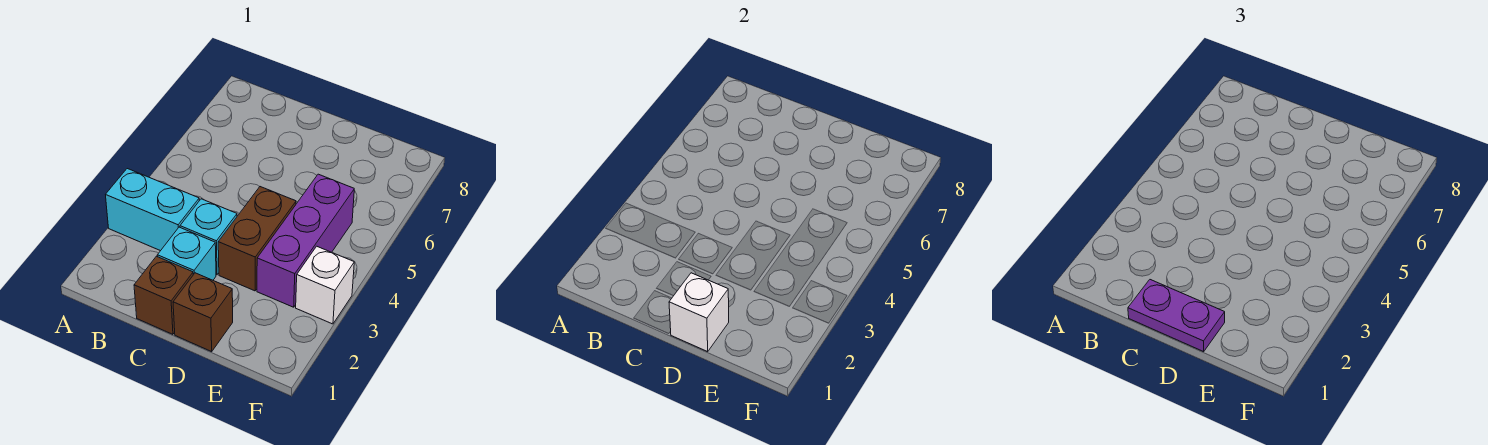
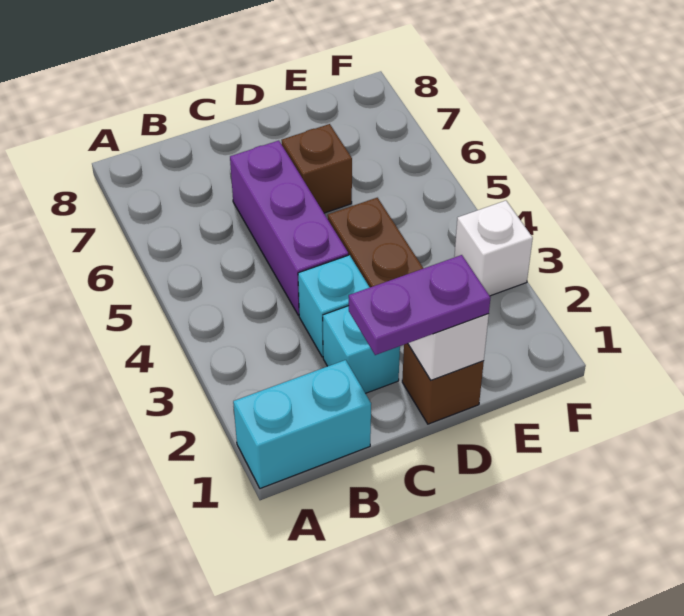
cyan brick A3:B3 level 1 -> cyan brick A1:B1 level 1
brown brick C1 level 1 -> brown brick D6 level 1
purple brick E3:E5 level 1 -> purple brick C4:C6 level 1

